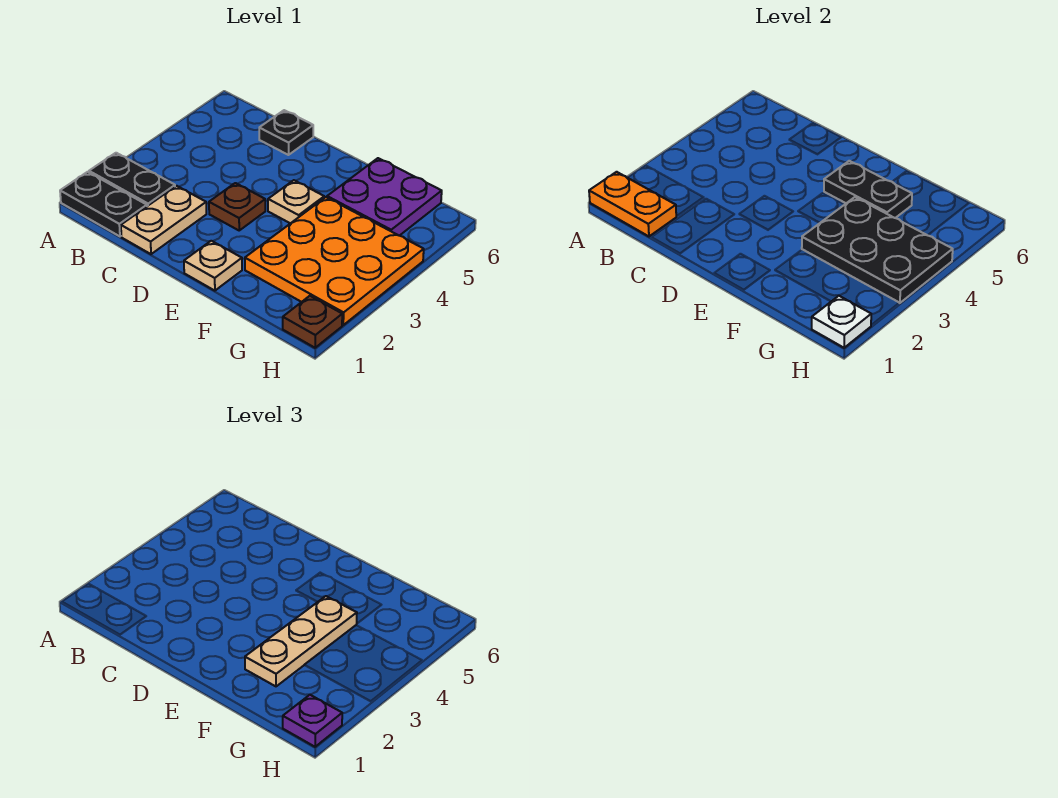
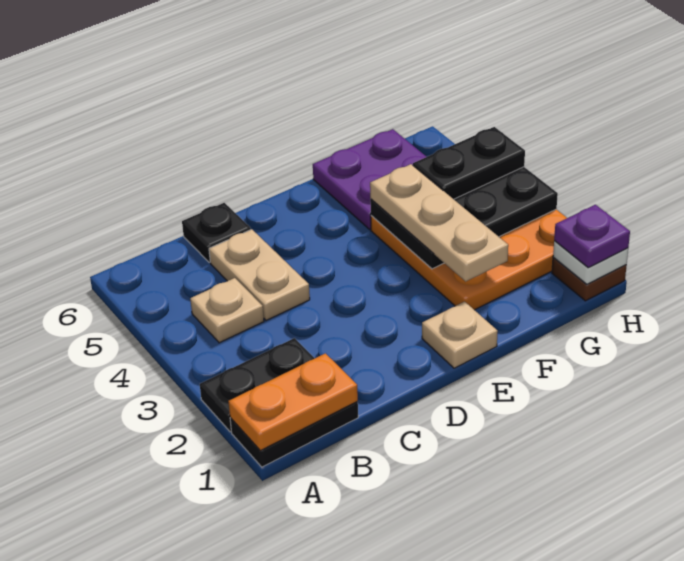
tan plate C1:C2 level 1 -> tan plate C4:C5 level 1
brown plate D3 level 1 -> none
tan plate E4 level 1 -> tan plate B4 level 1
black plate E5:F5 level 2 -> black plate G4:H4 level 3

